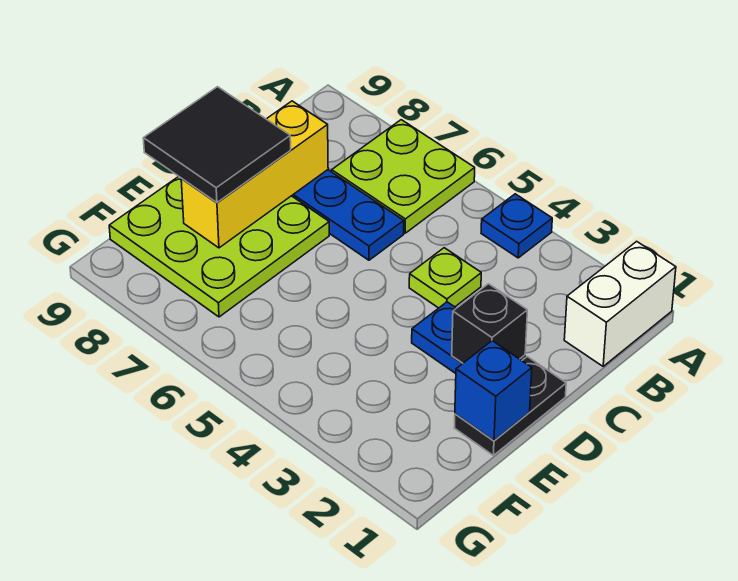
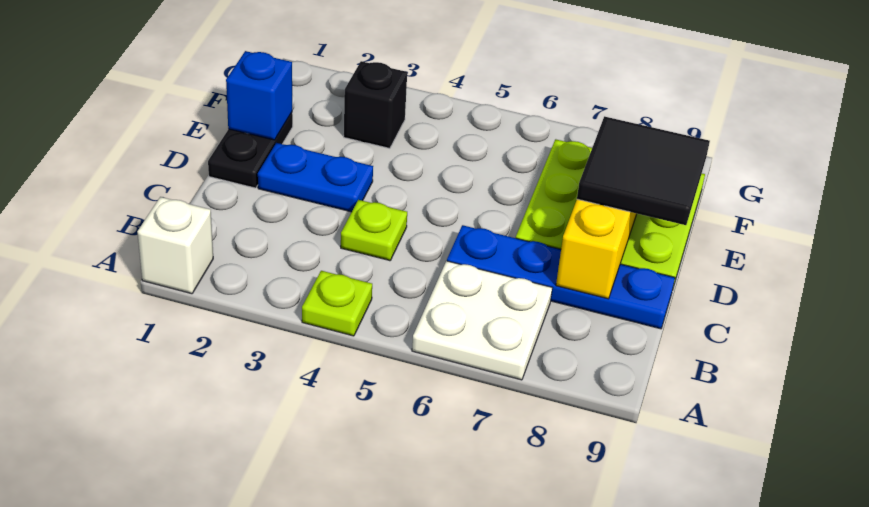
white brick A1:B1 level 1 -> white brick A1 level 1
blue plate A4 level 1 -> lime plate A4 level 1
lime plate A6:B7 level 1 -> white plate A6:B7 level 1
black brick D2 level 2 -> black brick F3 level 1

